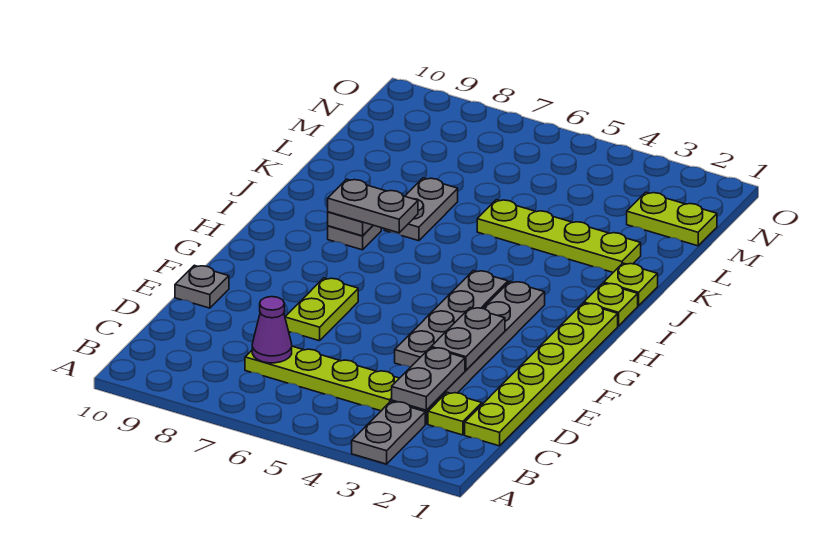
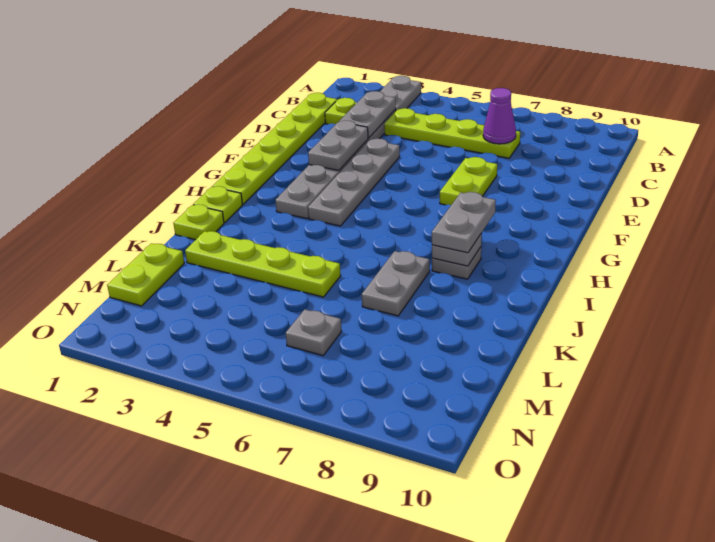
grey plate E10 level 1 -> grey plate M6 level 1
grey plate I7:I8 level 3 -> grey plate H8:I8 level 3
lime plate M1:M2 level 1 -> lime plate L1:M1 level 1

